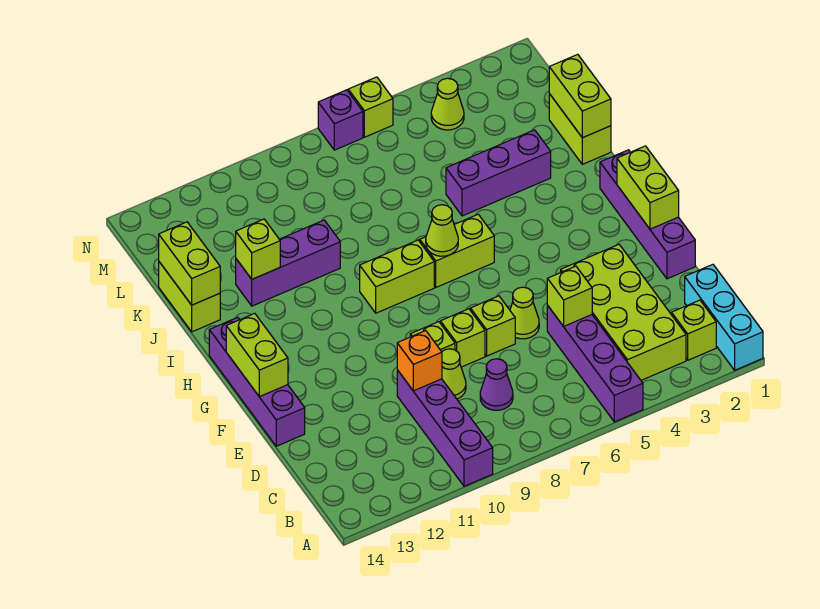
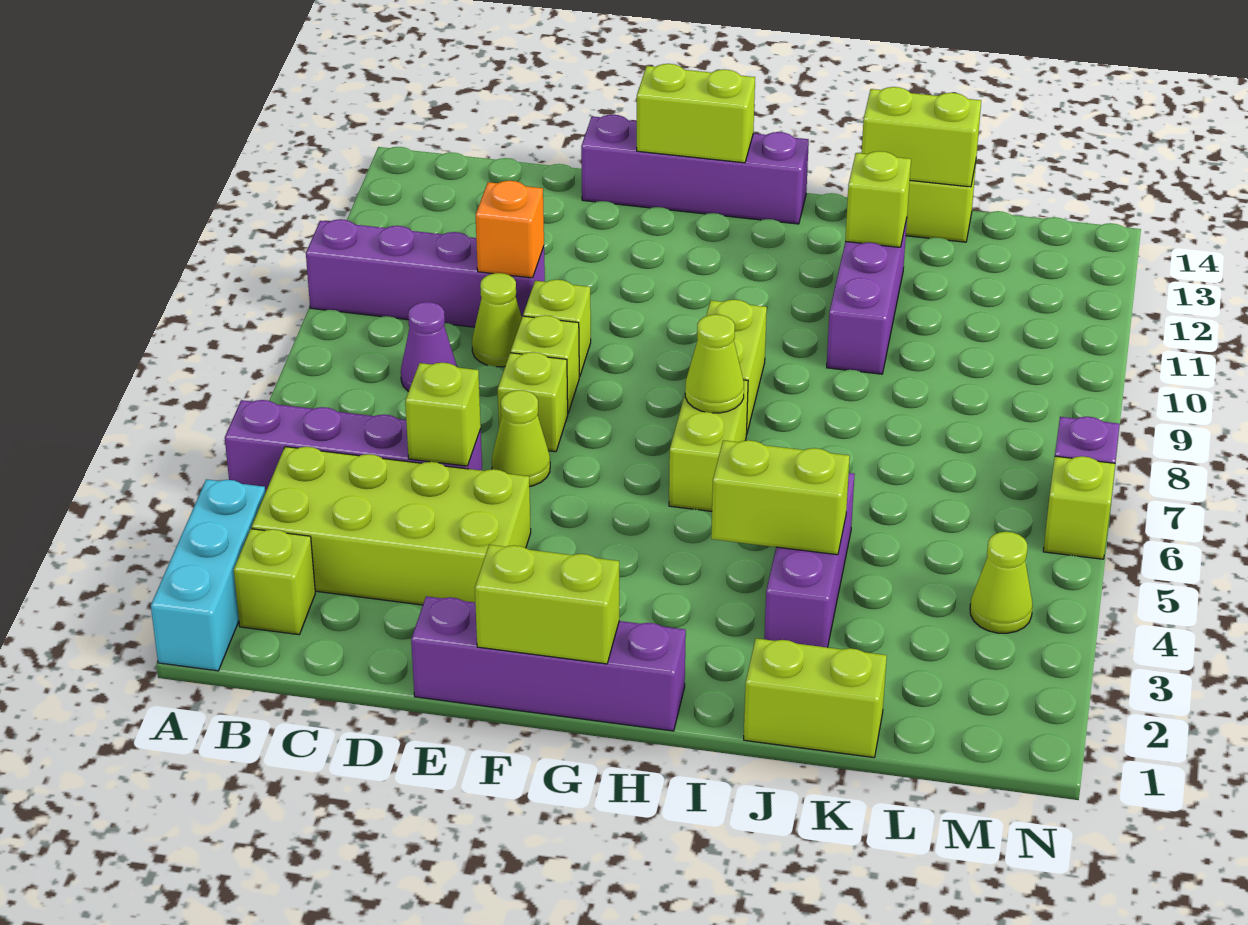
cyan brick A1:C1 level 1 -> cyan brick A1:A3 level 1
lime brick J1:K1 level 2 -> lime brick I4:J4 level 2

